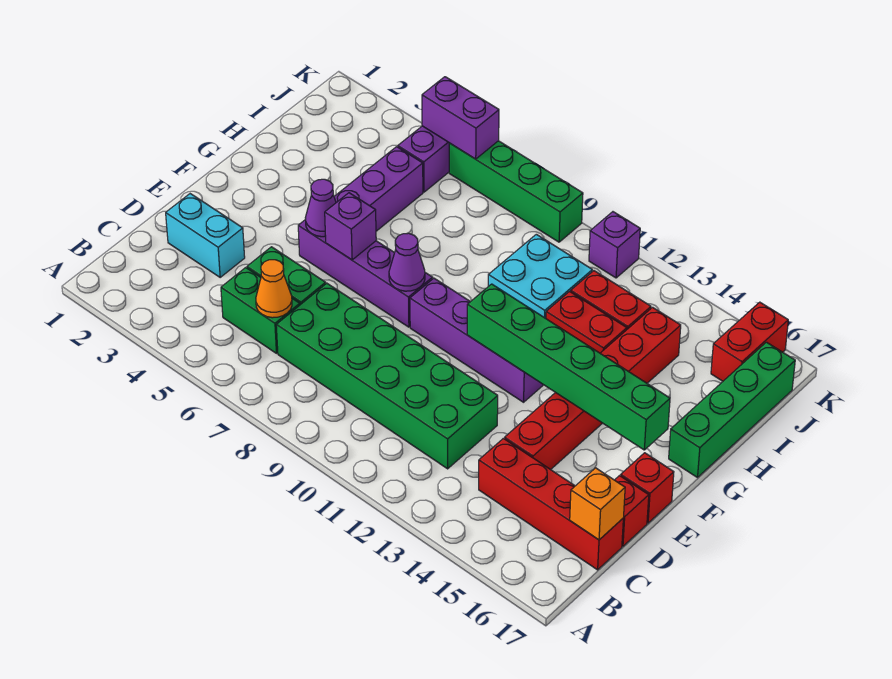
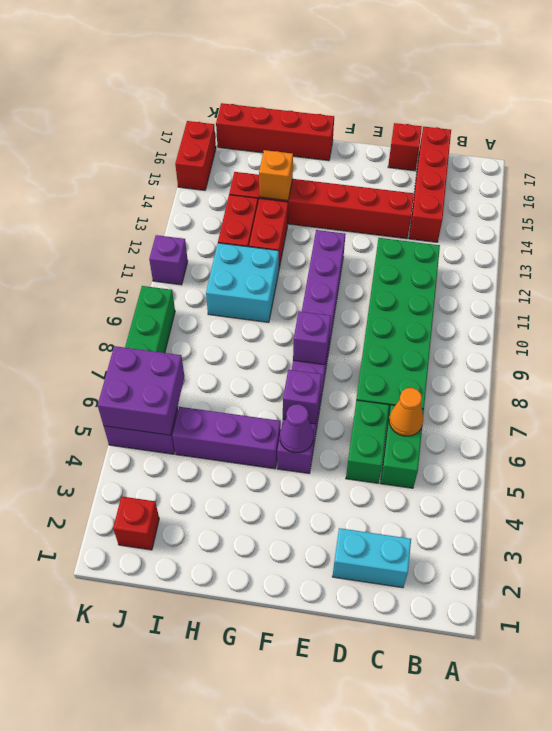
orange brick C17 level 2 -> orange brick H14 level 2
cyan brick D2:D3 level 1 -> cyan brick C2:D2 level 1
red brick E17 level 1 -> red brick J2 level 1
purple cone F8 level 2 -> purple brick F8 level 2
green brick F11:F16 level 2 -> none
green brick G17:J17 level 1 -> red brick G17:J17 level 1
red brick J16:K16 level 1 -> red brick K15:K16 level 1
purple brick K5:K6 level 2 -> purple brick J5:K6 level 2

